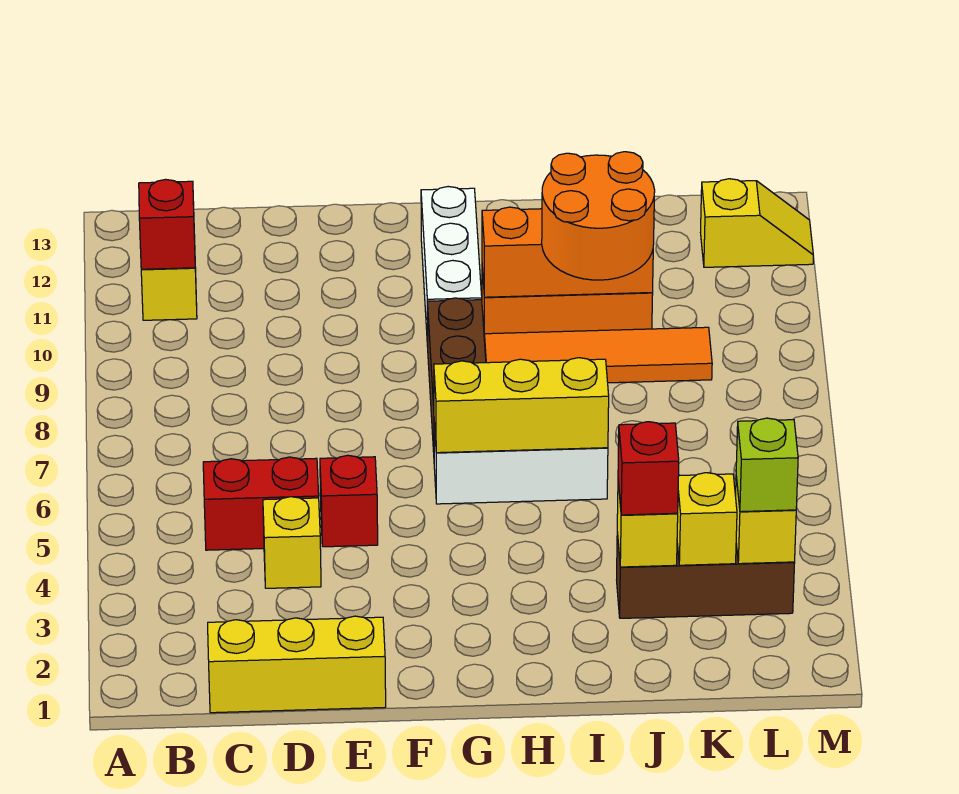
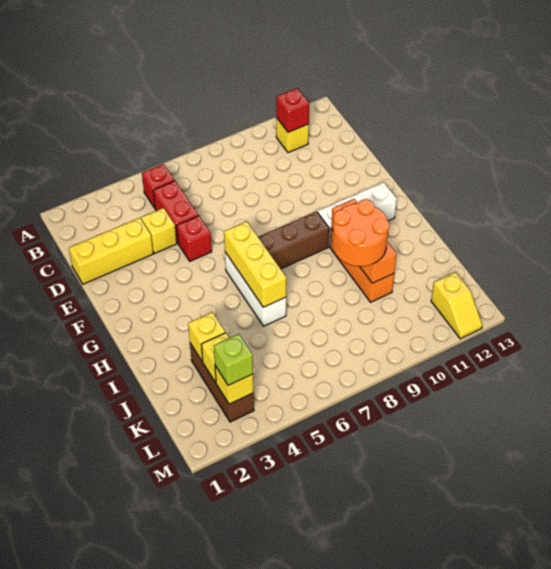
yellow brick C1:E1 level 1 -> yellow brick D1:D3 level 1
orange tile H9:K9 level 1 -> none
red brick J3 level 3 -> red brick B5 level 1

